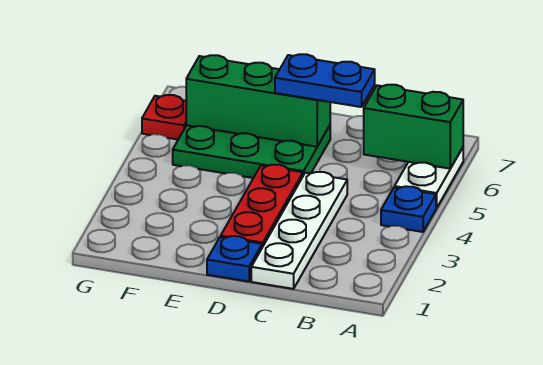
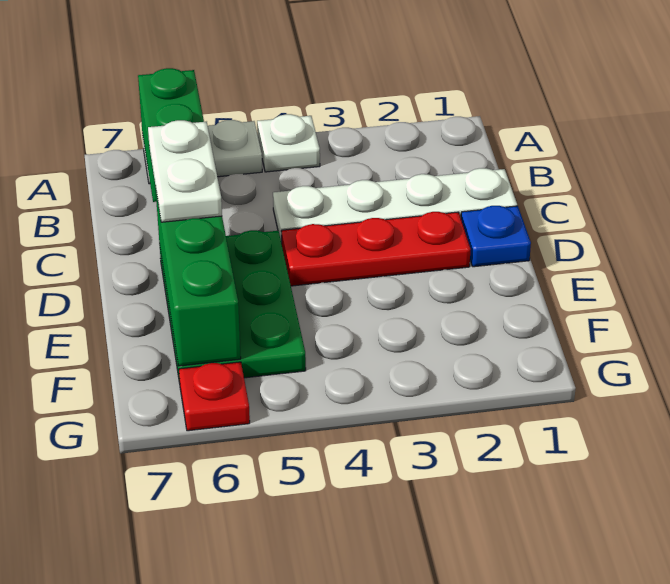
blue plate A4 level 1 -> white plate A4 level 1
blue plate C6:D6 level 3 -> white plate C6:D6 level 3

